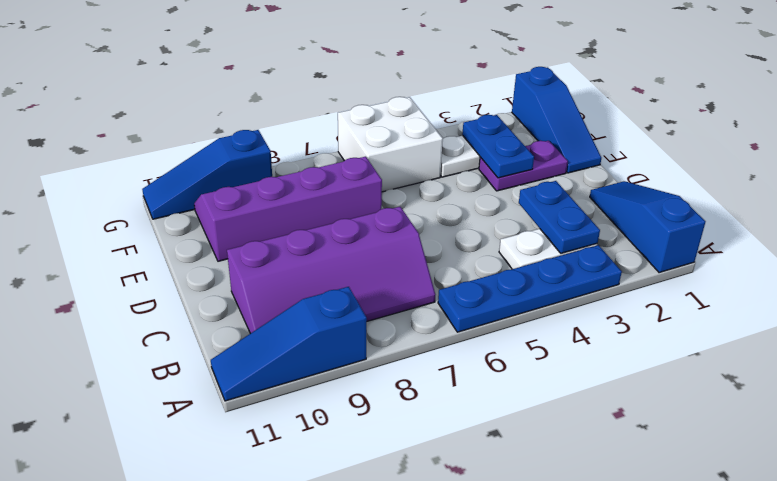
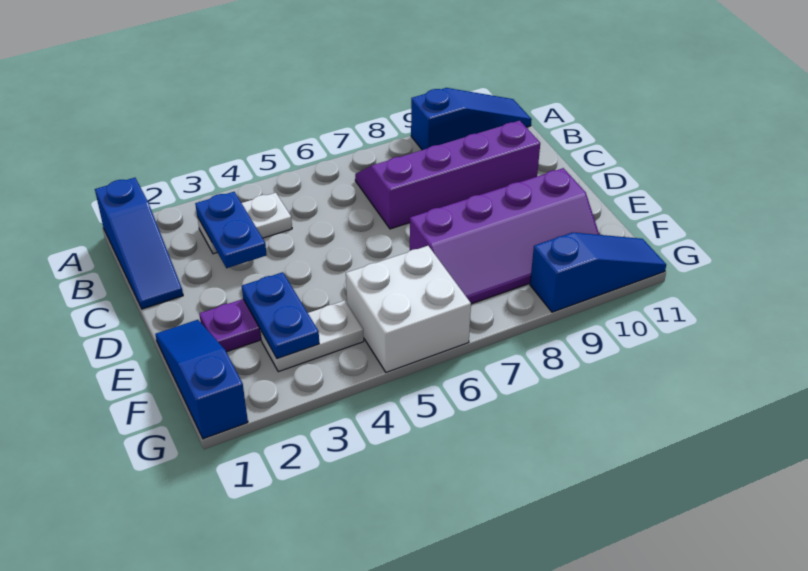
blue plate A3:A6 level 1 -> none

